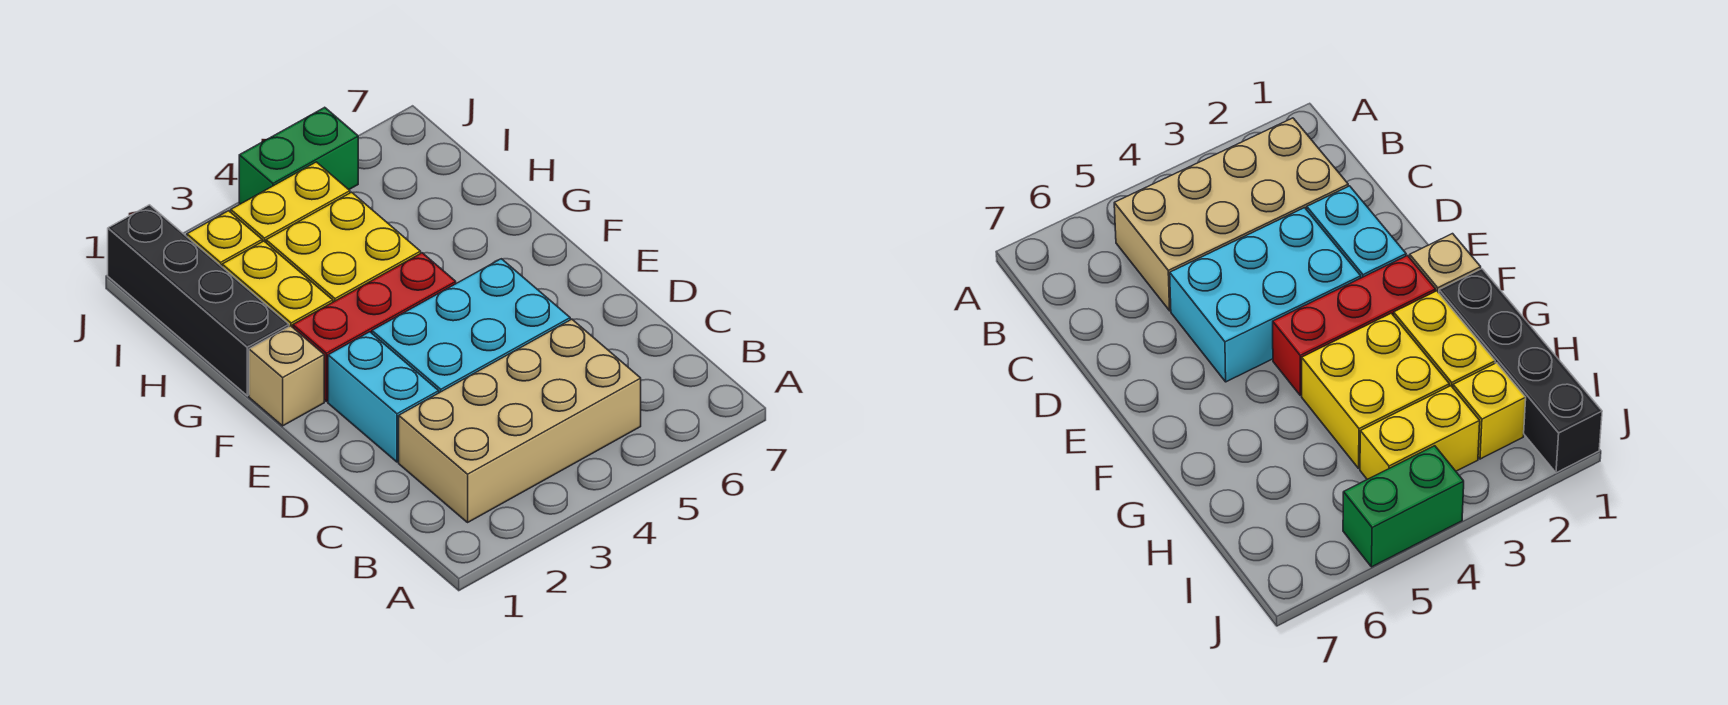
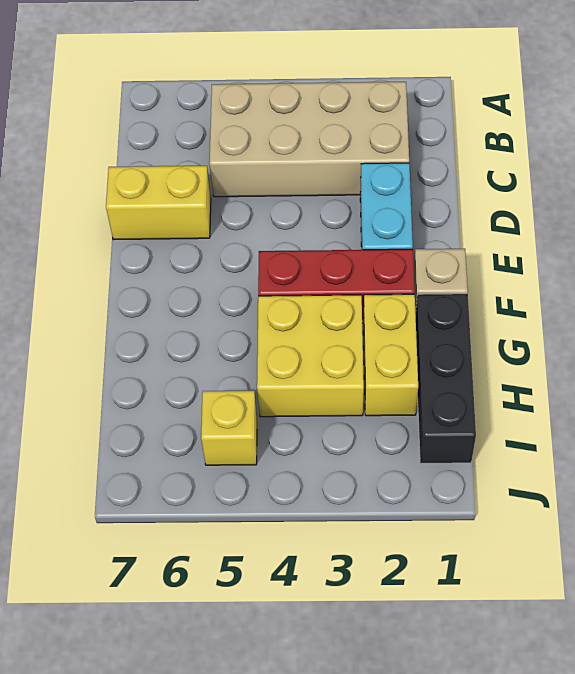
cyan brick D3:E5 level 1 -> none
black brick G1:J1 level 1 -> black brick G1:I1 level 1
yellow brick I2 level 1 -> yellow brick I5 level 1
yellow brick I3:I4 level 1 -> yellow brick D6:D7 level 1
green brick J4:J5 level 1 -> none

